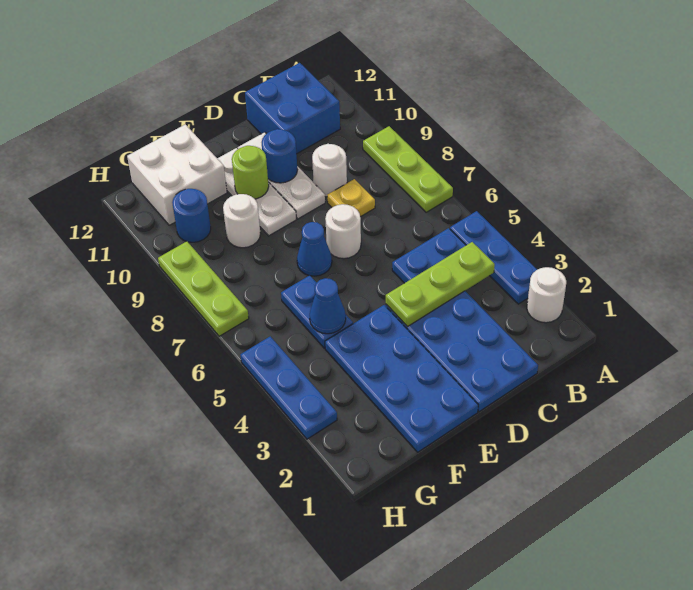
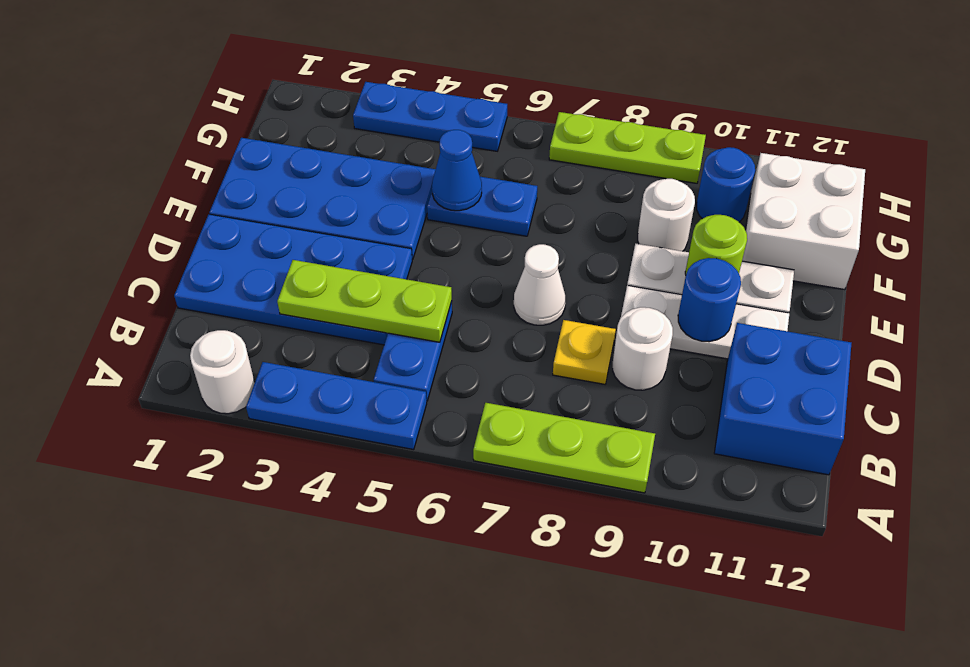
lime plate B4:D4 level 2 -> lime plate C3:C5 level 2
white round brick D7 level 1 -> white cone D7 level 1
blue cone E7 level 1 -> none

